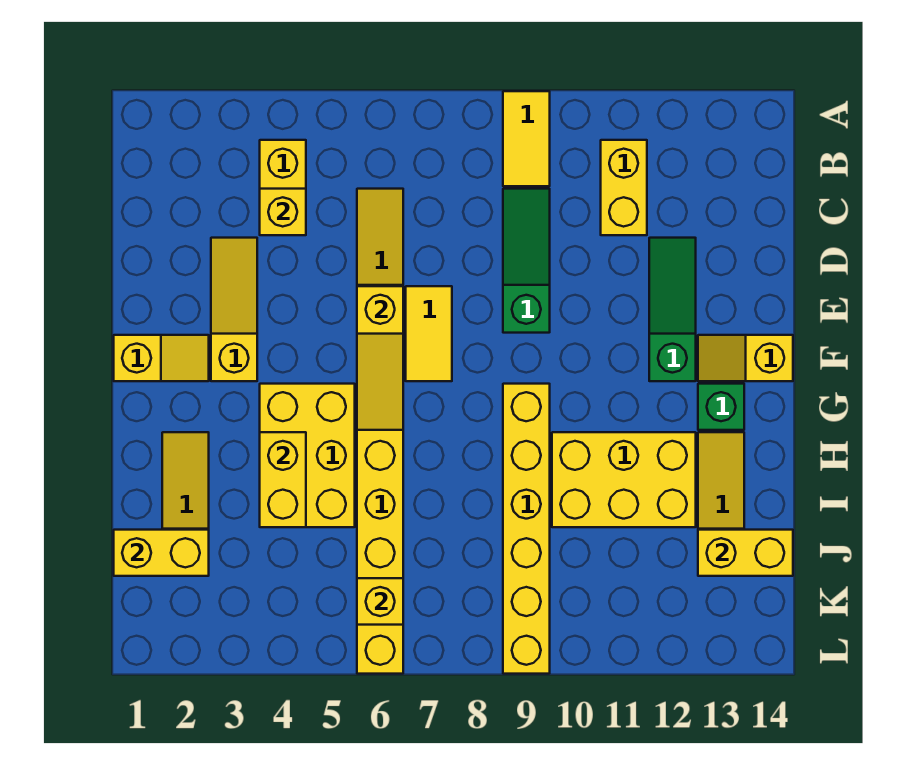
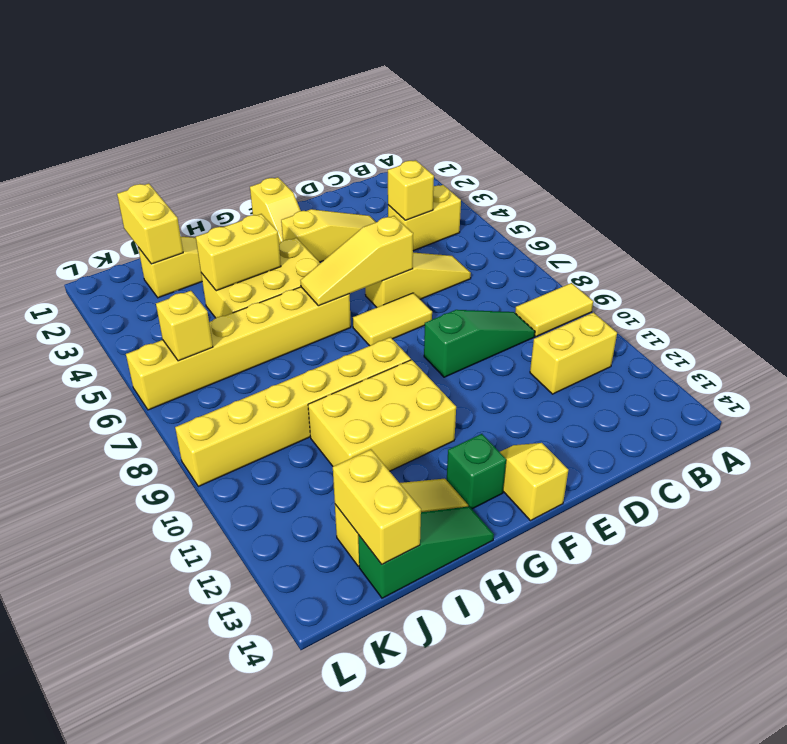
green slope D12:F12 level 1 top F -> green slope H14:J14 level 1 top J
yellow brick H10:I12 level 1 -> yellow brick G10:I11 level 1

